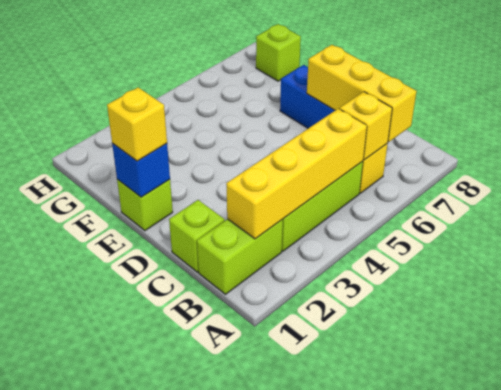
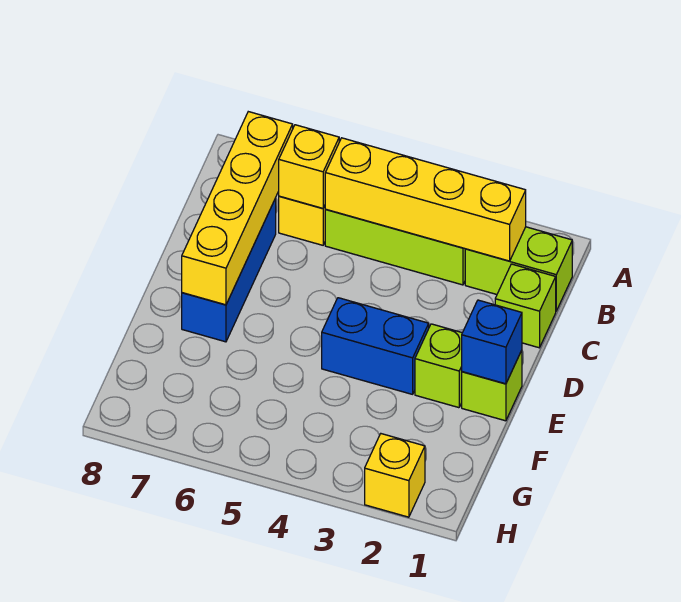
yellow brick B7:D7 level 2 -> yellow brick B7:E7 level 2
yellow brick E1 level 3 -> yellow brick H2 level 1
none -> blue brick E3:E4 level 1
lime brick G8 level 1 -> lime brick E2 level 1

